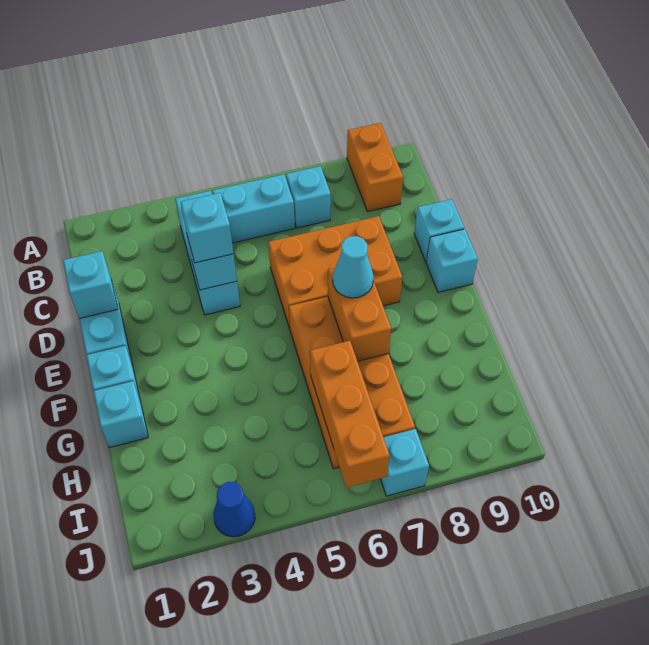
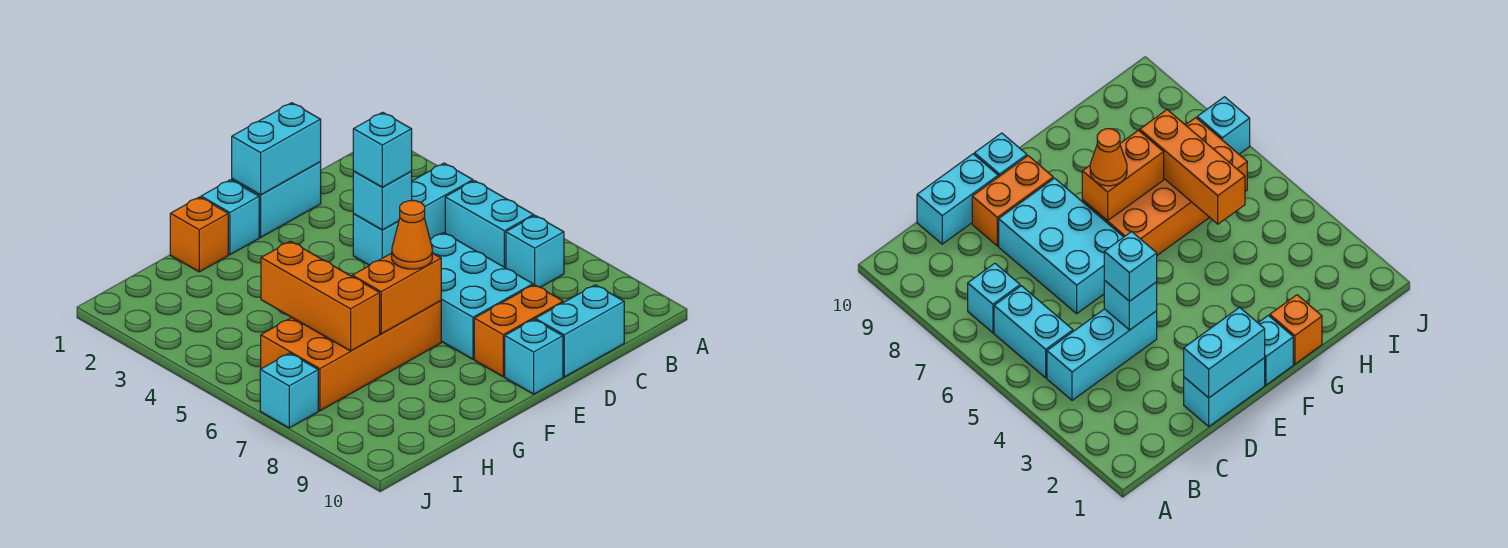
orange brick A9:B9 level 1 -> orange brick D9:E9 level 1
cyan brick D1 level 2 -> cyan brick D1:E1 level 2
orange brick D6:E8 level 1 -> cyan brick D6:E8 level 1
cyan brick D10 level 1 -> cyan brick C10:D10 level 1
cyan cone F7 level 3 -> orange cone F7 level 3
cyan brick G1 level 1 -> orange brick G1 level 1
orange brick H6:J6 level 2 -> orange brick H5:H7 level 2
blue cone J3 level 1 -> none

